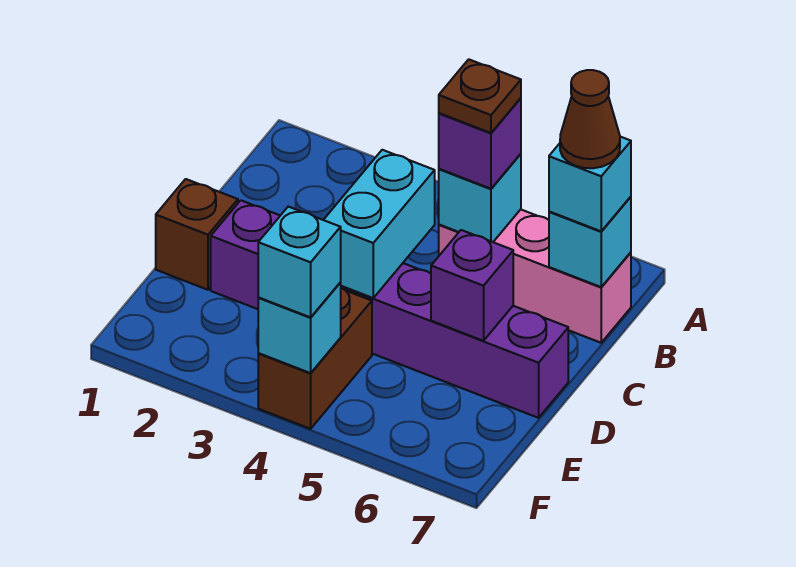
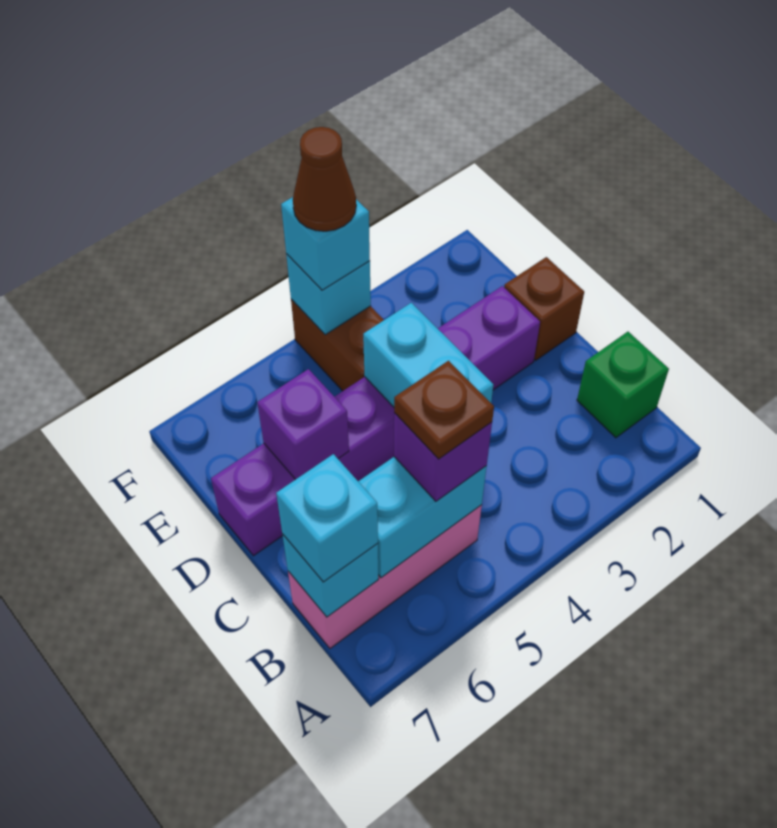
none -> green brick B1 level 1
cyan brick B5 level 2 -> cyan brick B5:B6 level 2
brown cone B7 level 4 -> brown cone F4 level 4

